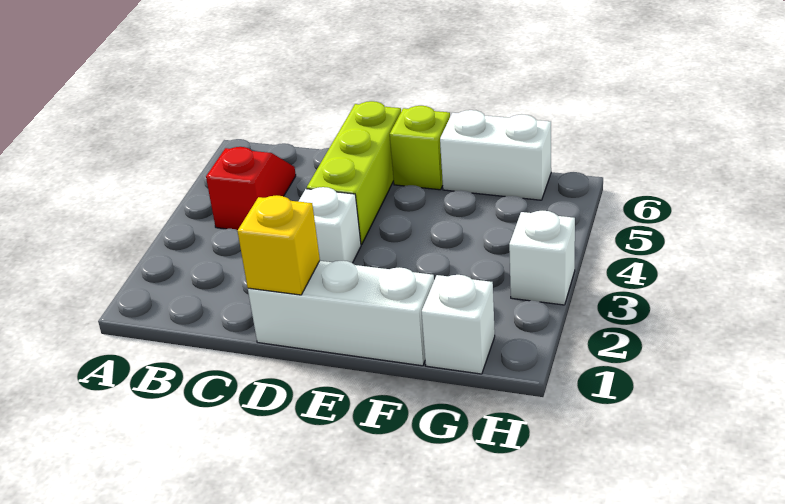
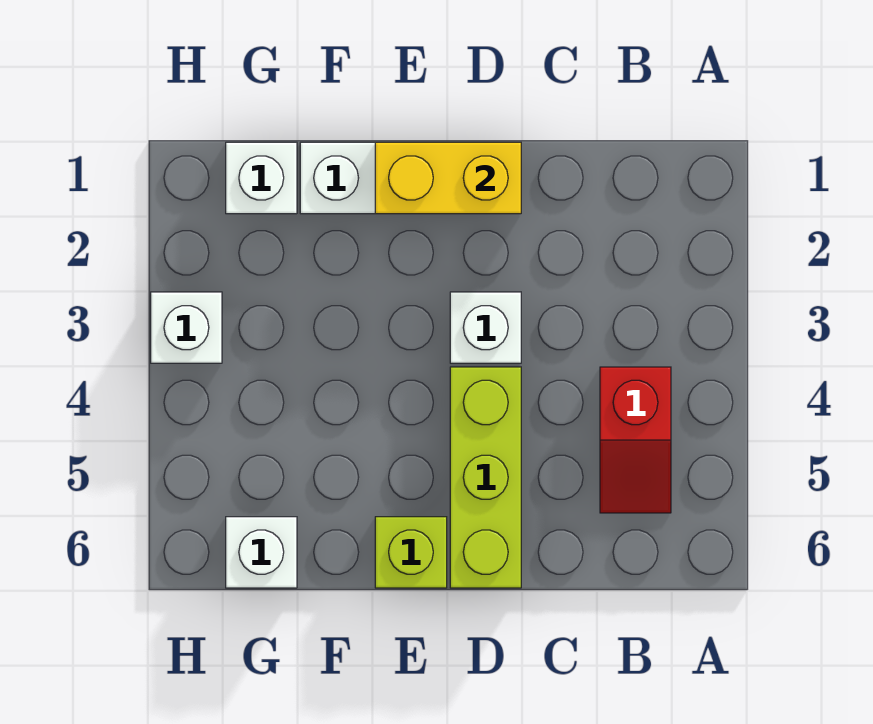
yellow brick D1 level 2 -> yellow brick D1:E1 level 2
white brick F6:G6 level 1 -> white brick G6 level 1

